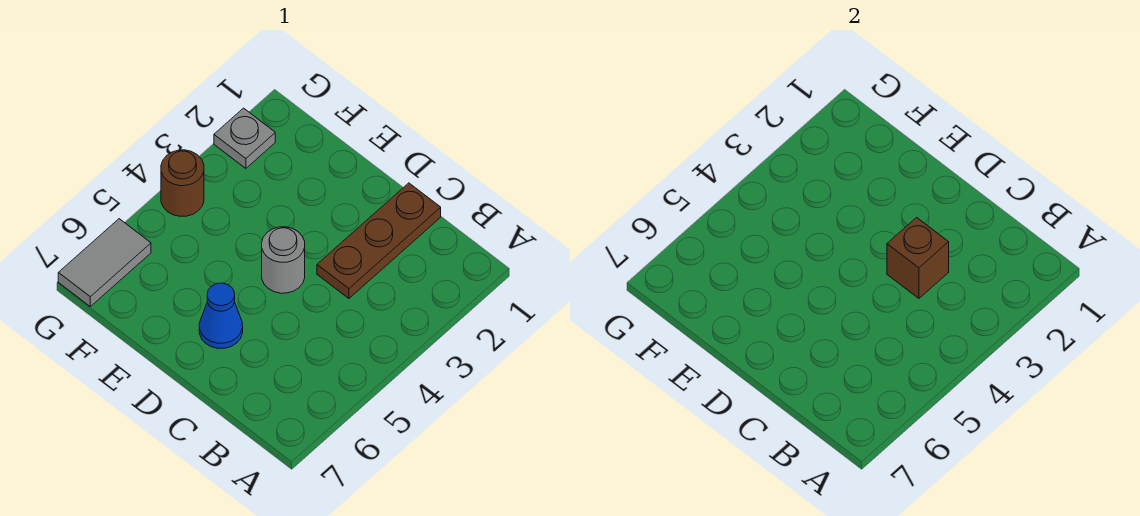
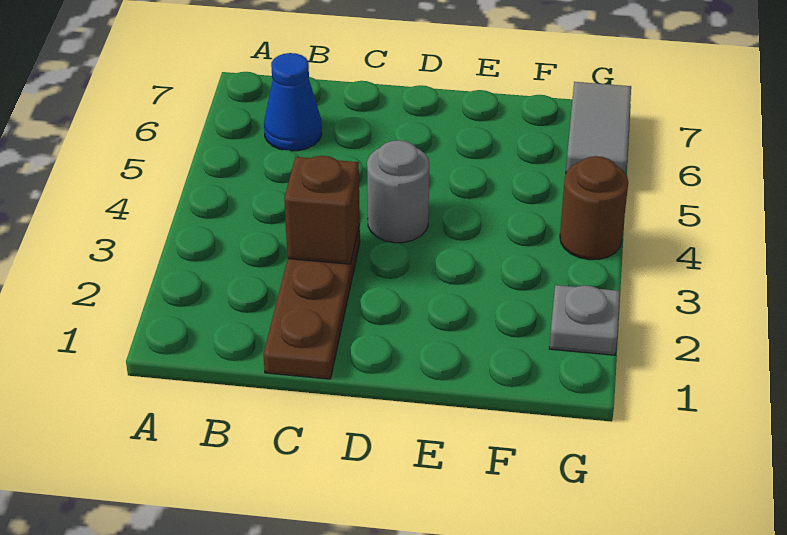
blue cone D6 level 1 -> blue cone B6 level 1

